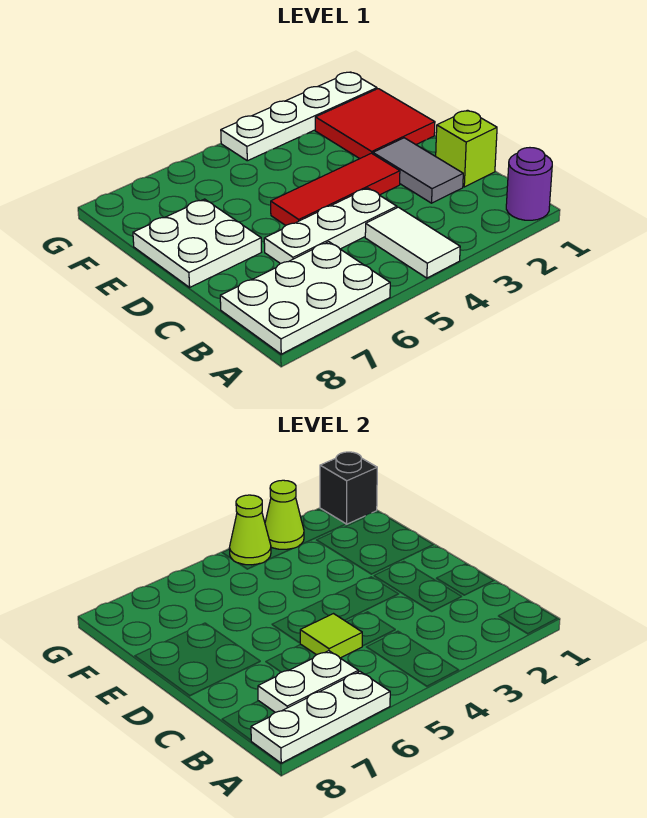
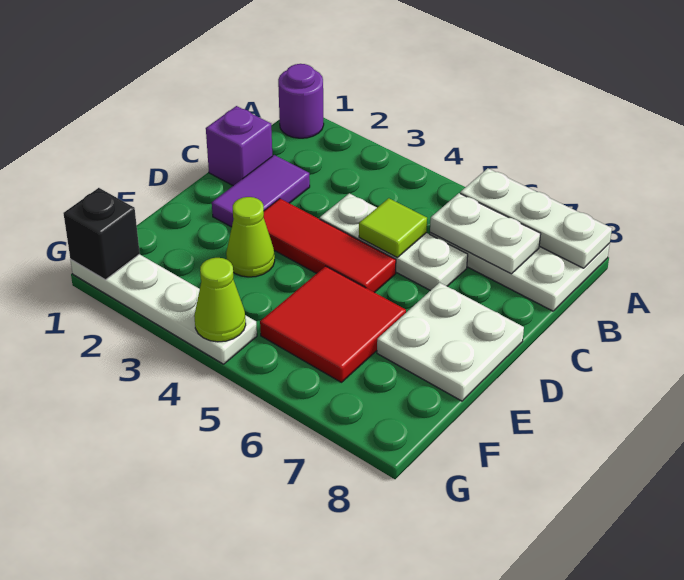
white tile A4:B4 level 1 -> none
lime brick C1 level 1 -> purple brick C1 level 1
grey tile C2:D2 level 1 -> purple tile C2:D2 level 1
red tile E1:F2 level 1 -> red tile E5:F6 level 1
lime cone G3 level 2 -> lime cone E3 level 1

